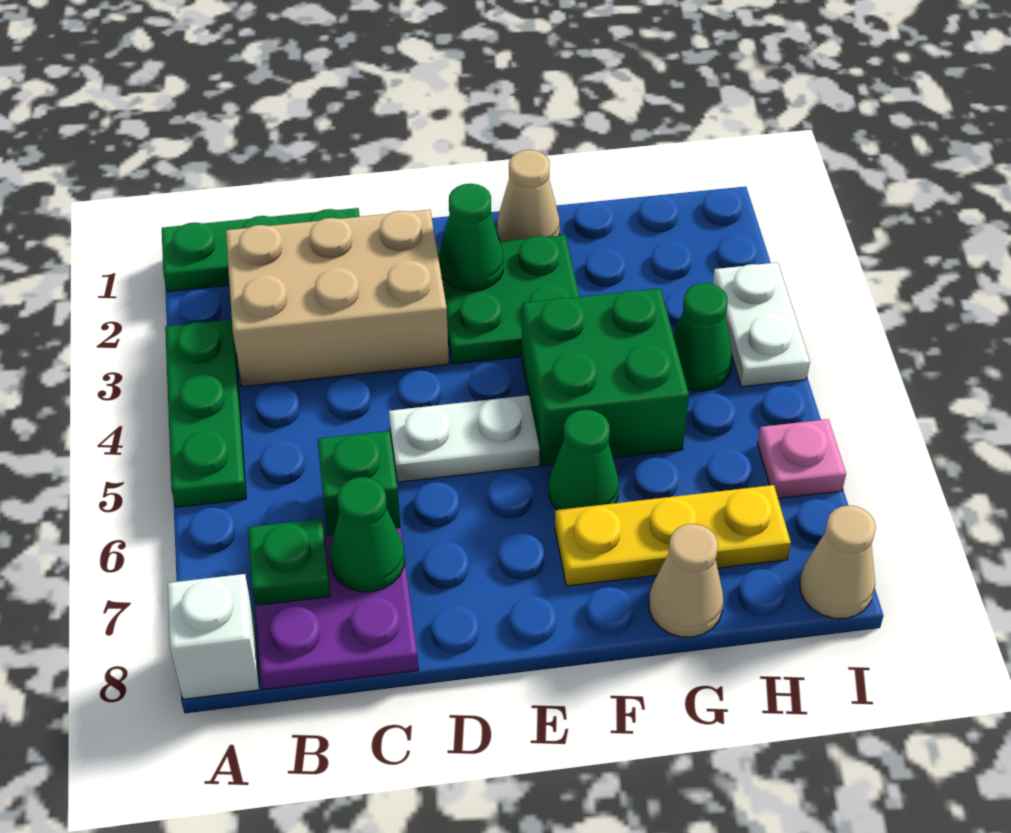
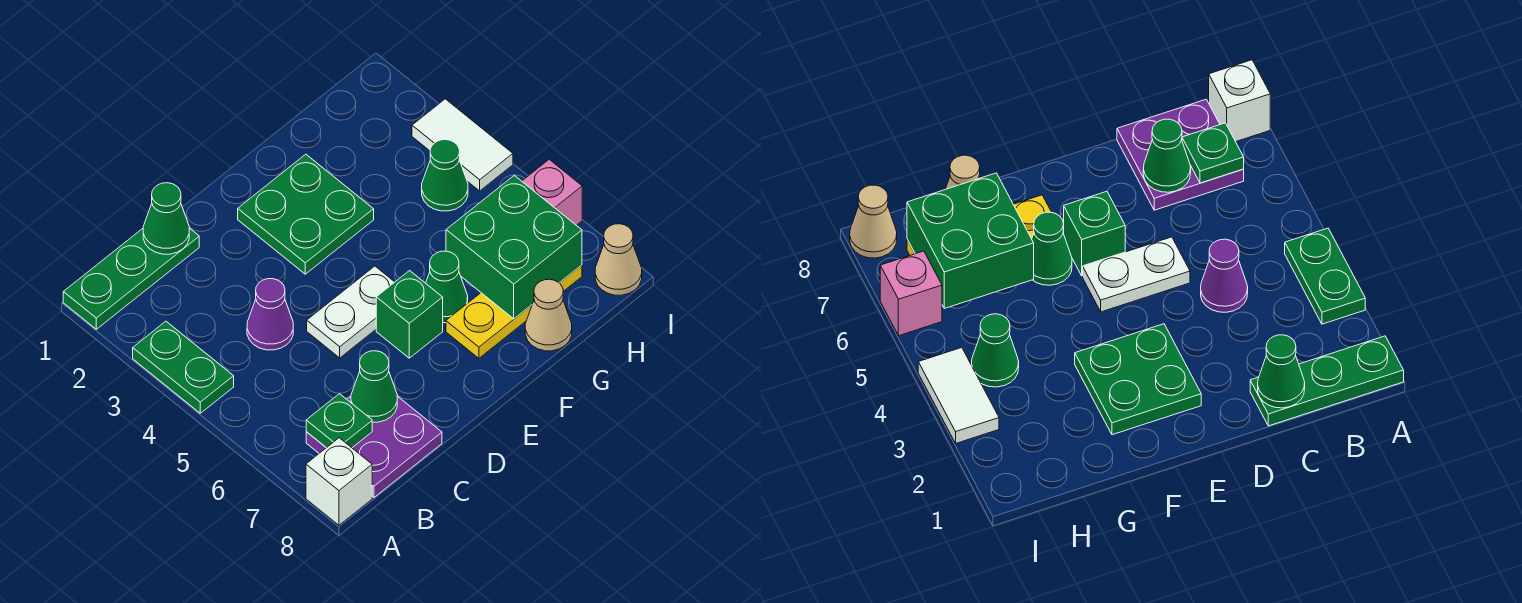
green plate A3:A5 level 1 -> green plate A3:A4 level 1
tan brick B2:D3 level 1 -> none
none -> purple cone C4 level 1
green brick C6 level 1 -> green brick E6 level 1
green cone E2 level 2 -> green cone C1 level 2
tan cone F1 level 1 -> none
green brick F4:G5 level 1 -> green brick G6:H7 level 2
white plate I3:I4 level 1 -> white tile I3:I4 level 1
pink plate I6 level 1 -> pink brick I6 level 1

